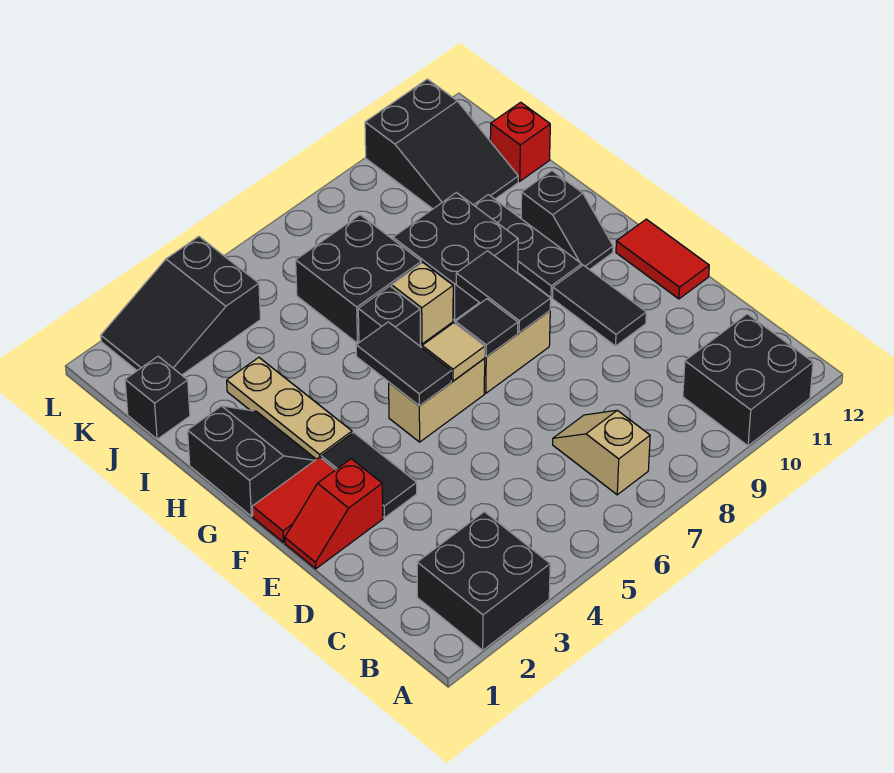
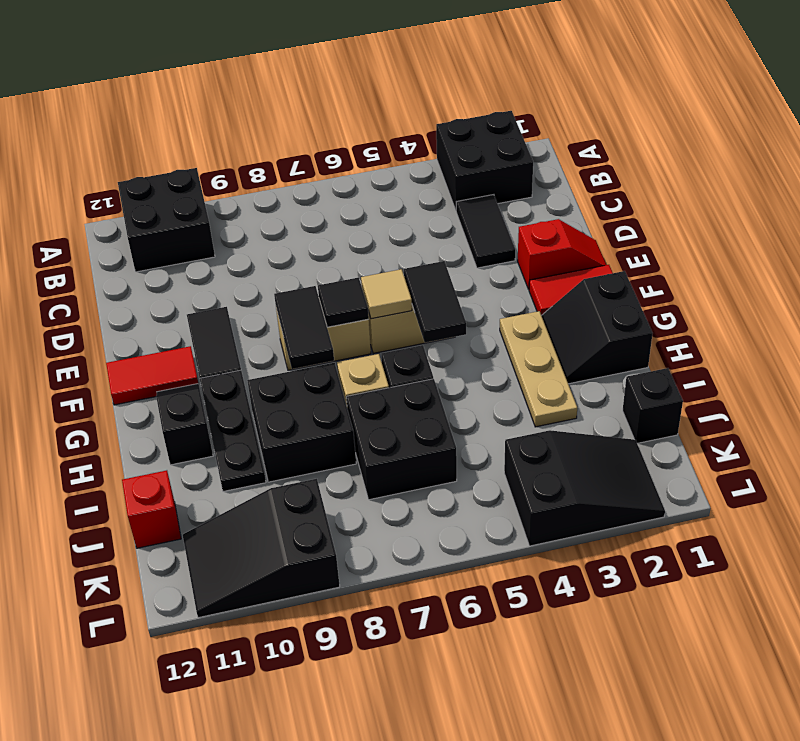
tan slope B7:C7 level 1 top B -> none
black tile E3:F3 level 1 -> black tile C3:D3 level 1
red tile E12:F12 level 1 -> red tile F11:F12 level 1
black slope J10:L11 level 1 top L -> black slope K9:L11 level 1 top 9

